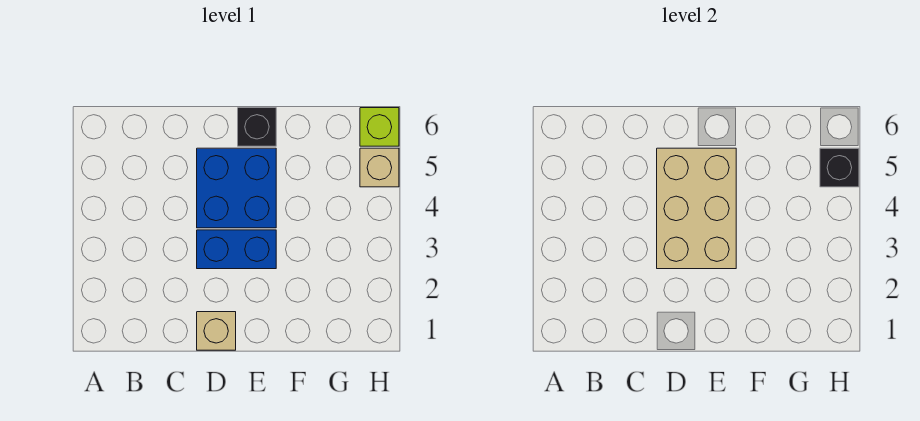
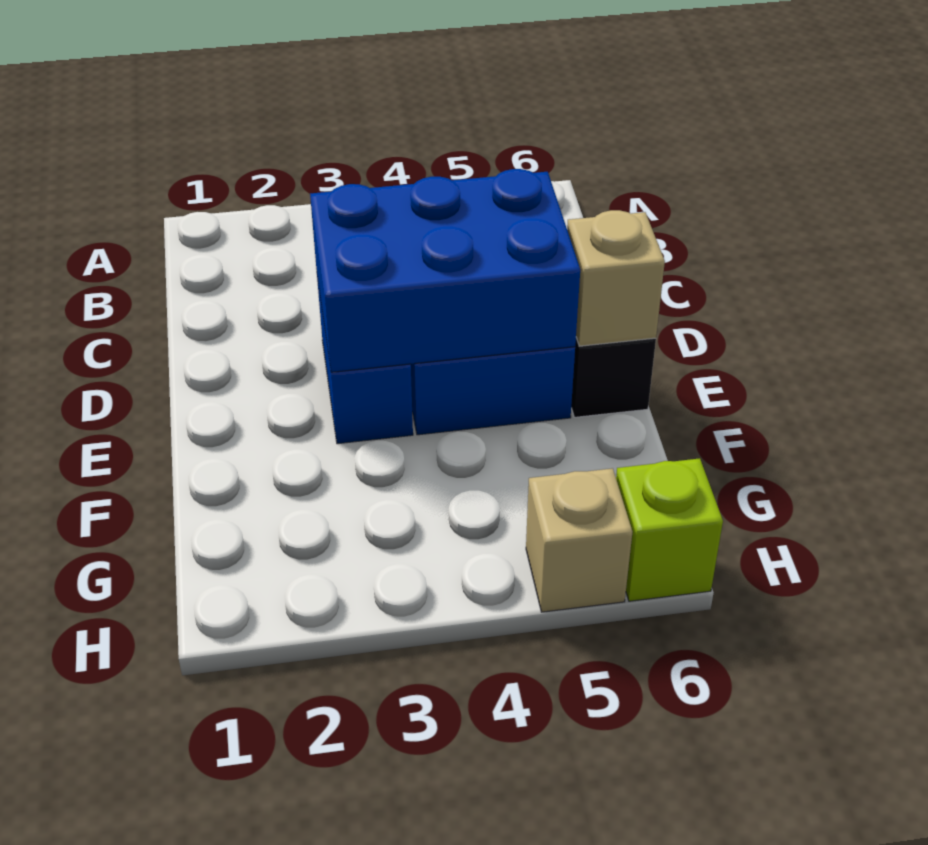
tan brick D1 level 1 -> tan brick E6 level 2
tan brick D3:E5 level 2 -> blue brick D3:E5 level 2
black brick H5 level 2 -> none

